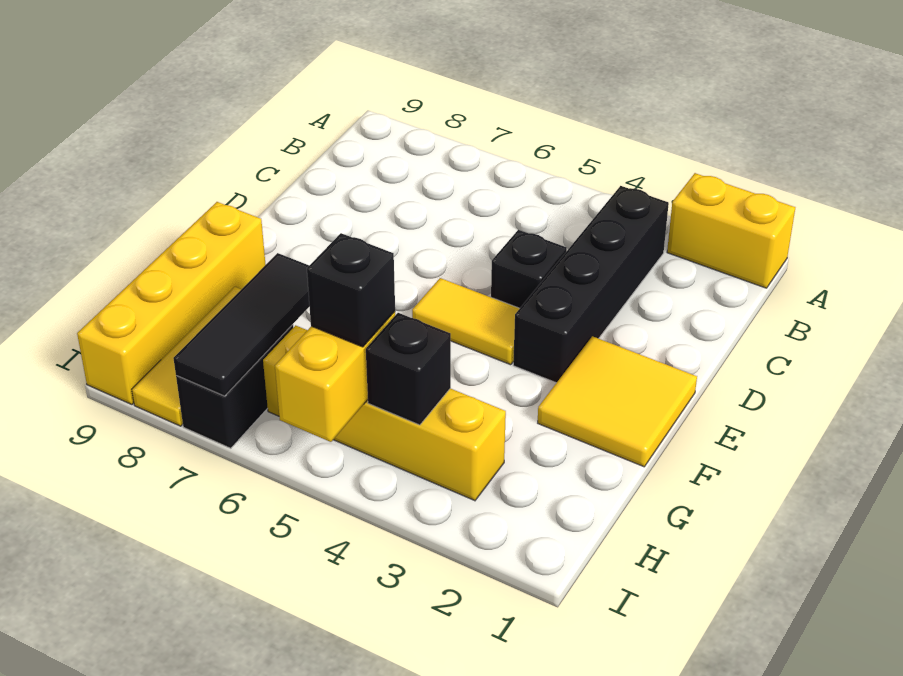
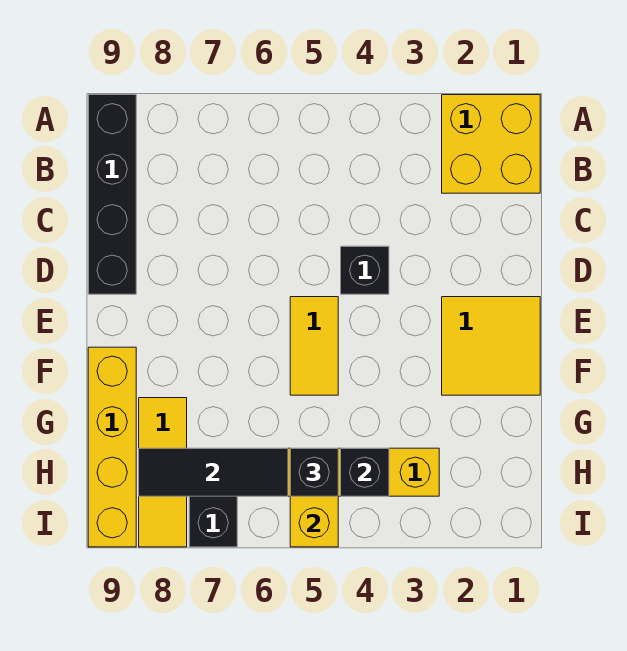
yellow brick A1:A2 level 1 -> yellow brick A1:B2 level 1
black brick B3:E3 level 1 -> black brick A9:D9 level 1
yellow tile E4:E5 level 1 -> yellow tile E5:F5 level 1
black tile G7:I7 level 2 -> black tile H6:H8 level 2

